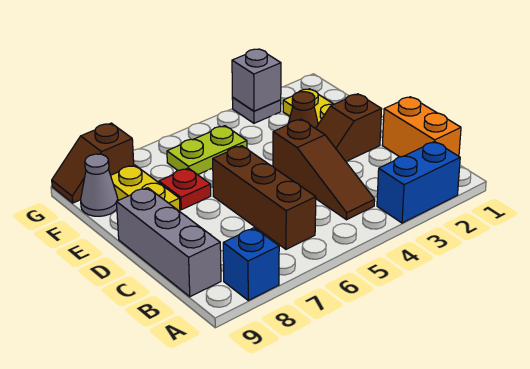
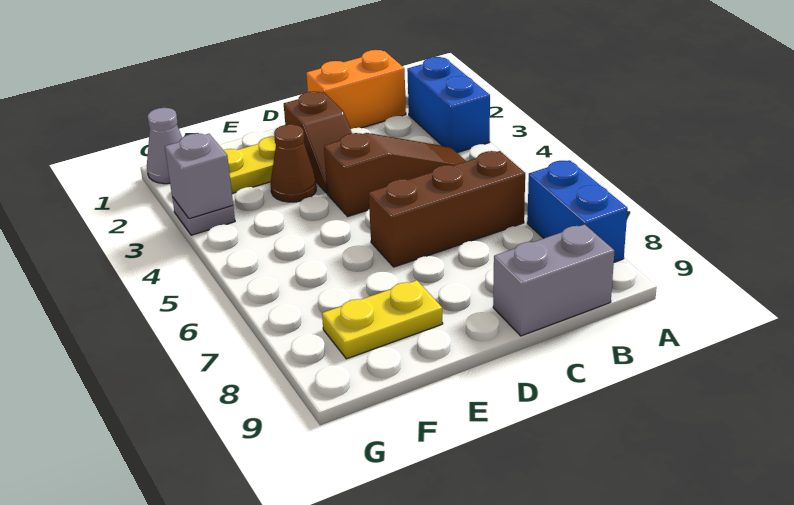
blue brick A8 level 1 -> blue brick A7:A8 level 1
grey brick B9:D9 level 1 -> grey brick B9:C9 level 1
red plate E7 level 1 -> none
lime plate F5:F6 level 1 -> none
grey cone F9 level 1 -> grey cone G1 level 1
brown slope G8:G9 level 1 top 8 -> none

